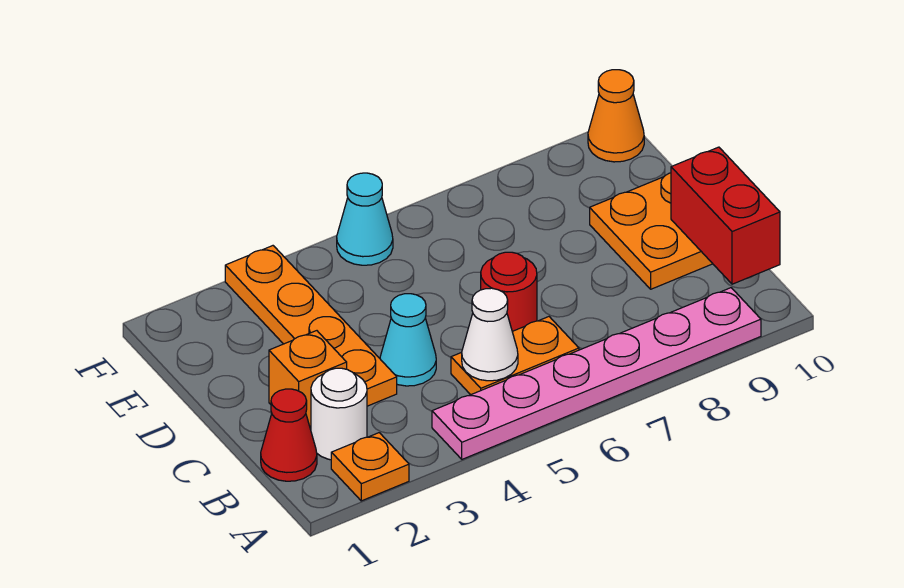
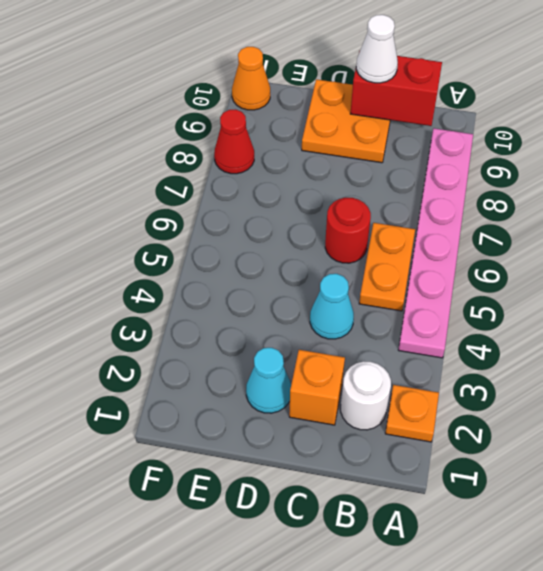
red cone B1 level 1 -> red cone F8 level 1
white cone B5 level 2 -> white cone C10 level 3
orange plate C3:F3 level 1 -> none
cyan cone F5 level 1 -> cyan cone D2 level 1

